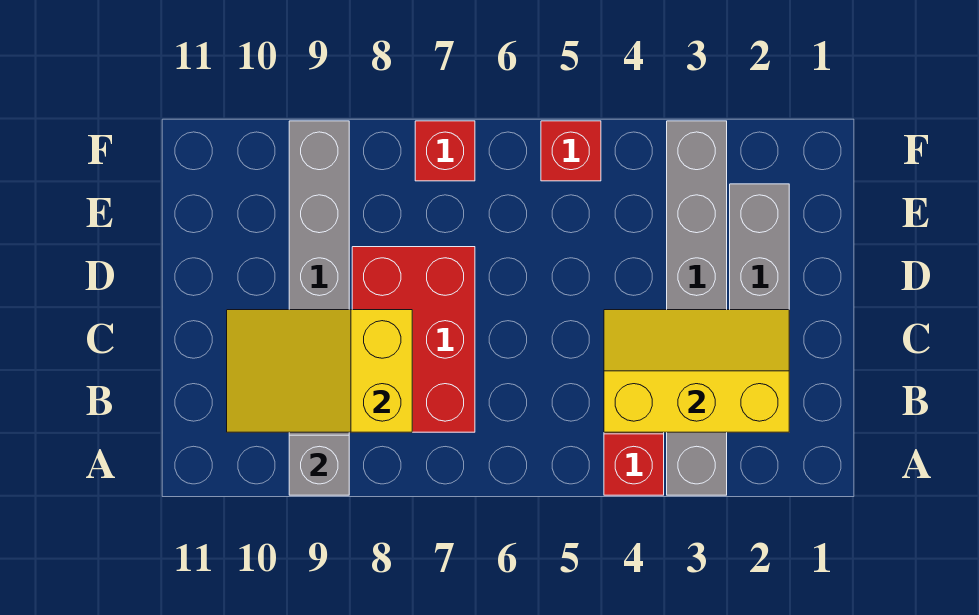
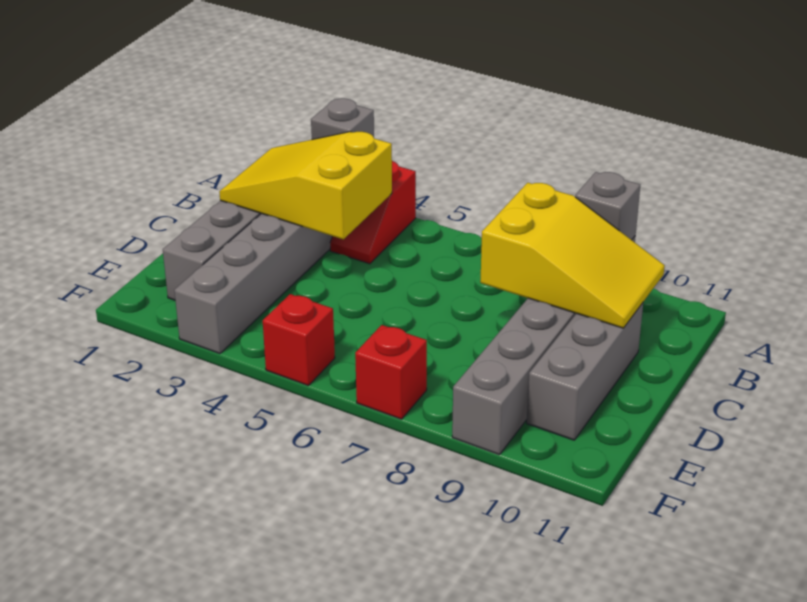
none -> grey brick A3 level 2
yellow slope B2:C4 level 2 top B -> yellow slope B2:C4 level 2 top 4
red brick B7:D8 level 1 -> none
none -> grey brick C10:E10 level 1

